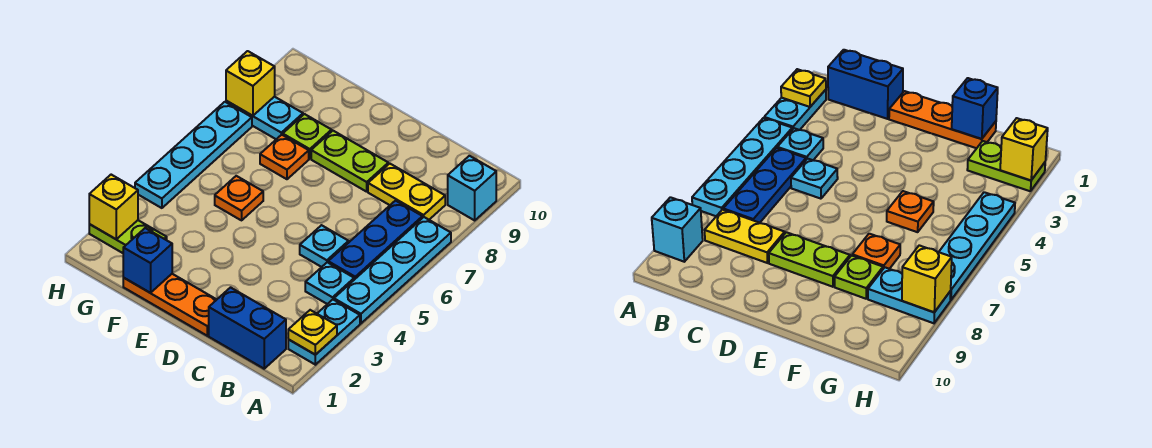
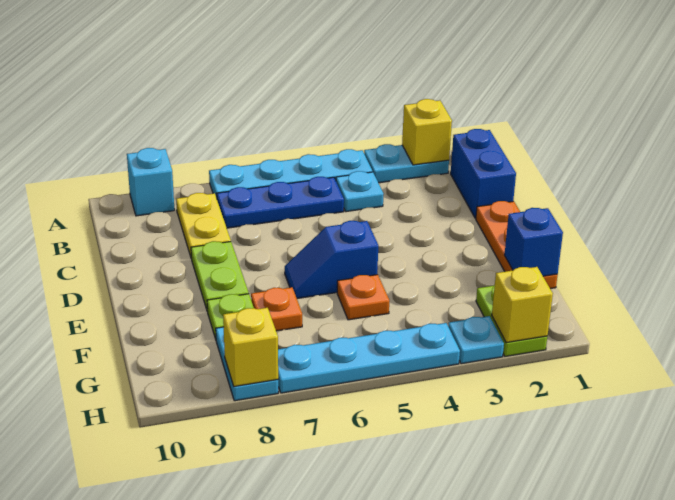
yellow plate A2 level 2 -> yellow brick A2 level 2
cyan plate C5 level 1 -> cyan plate H3 level 1
none -> blue slope E5:E6 level 1 top 5

